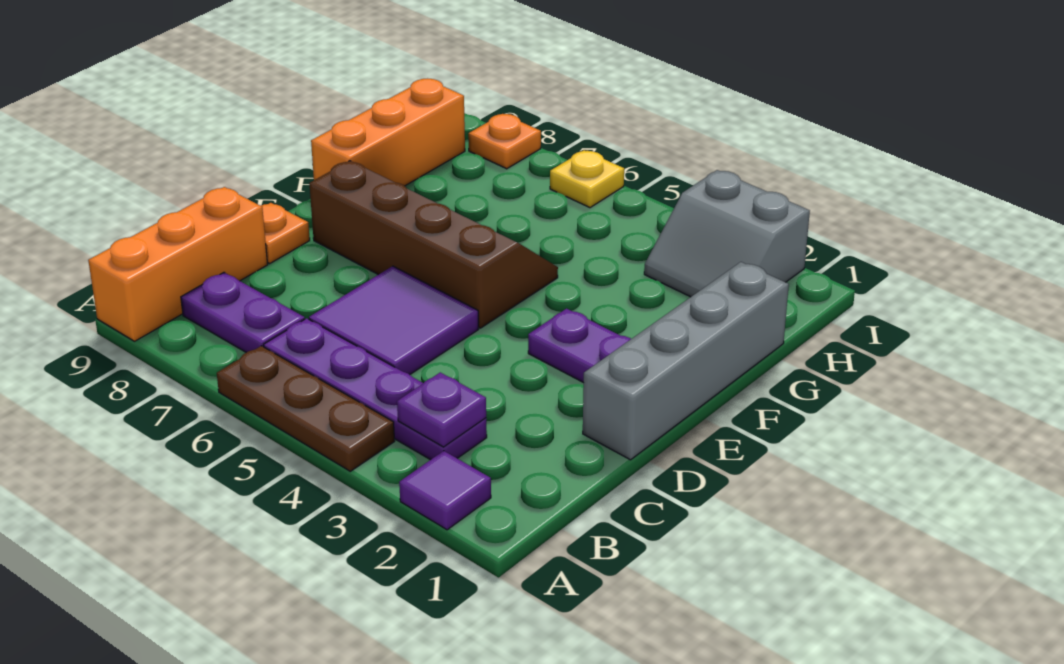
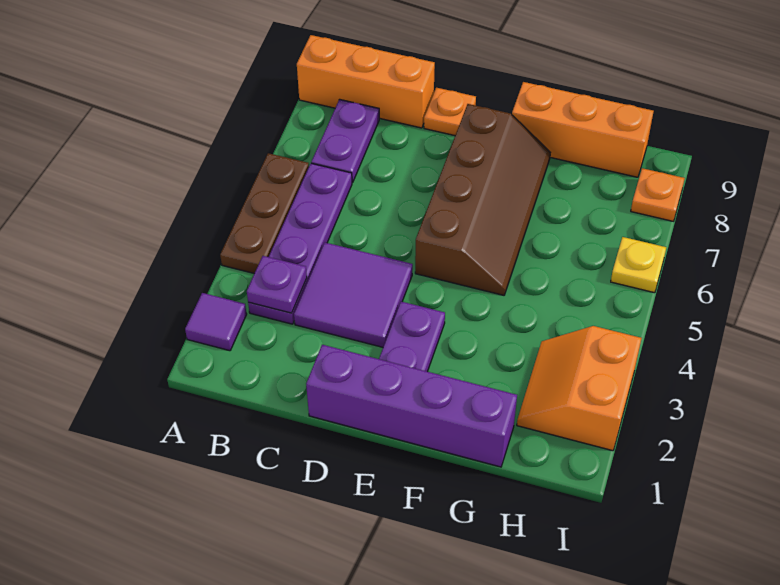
purple tile C5:D6 level 1 -> purple tile C3:D4 level 1
grey brick D1:G1 level 1 -> purple brick D1:G1 level 1
grey slope H2:I3 level 1 top I -> orange slope H2:I3 level 1 top I

